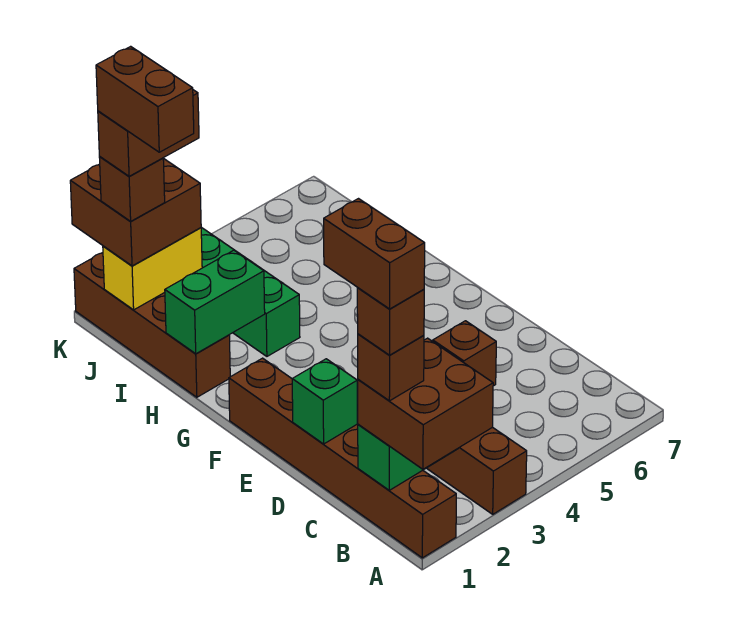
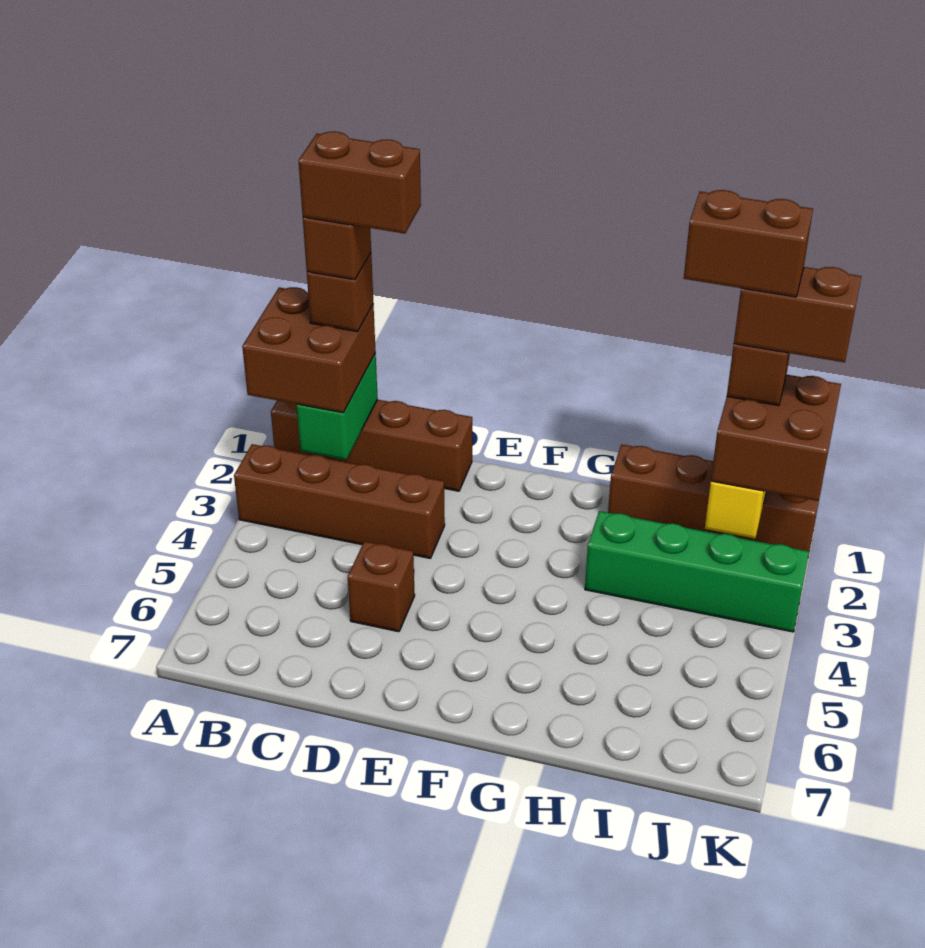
brown brick A1:F1 level 1 -> brown brick A1:D1 level 1
green brick D1 level 2 -> none
green brick H1:H2 level 2 -> none
brown brick J1:J2 level 5 -> brown brick J1:K1 level 5

